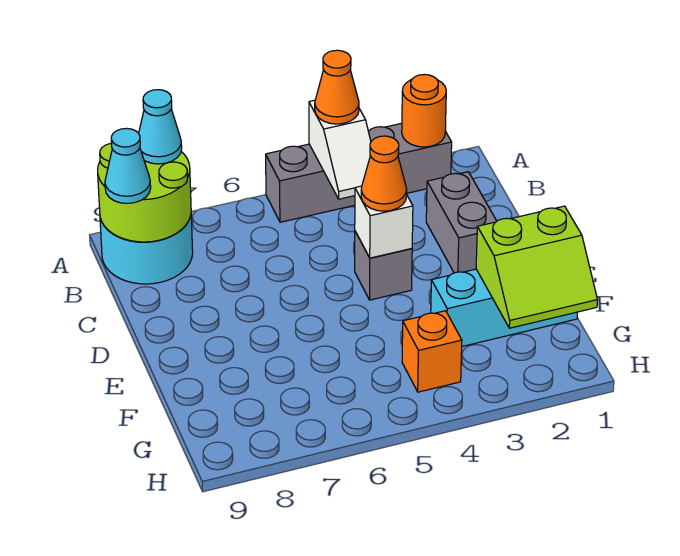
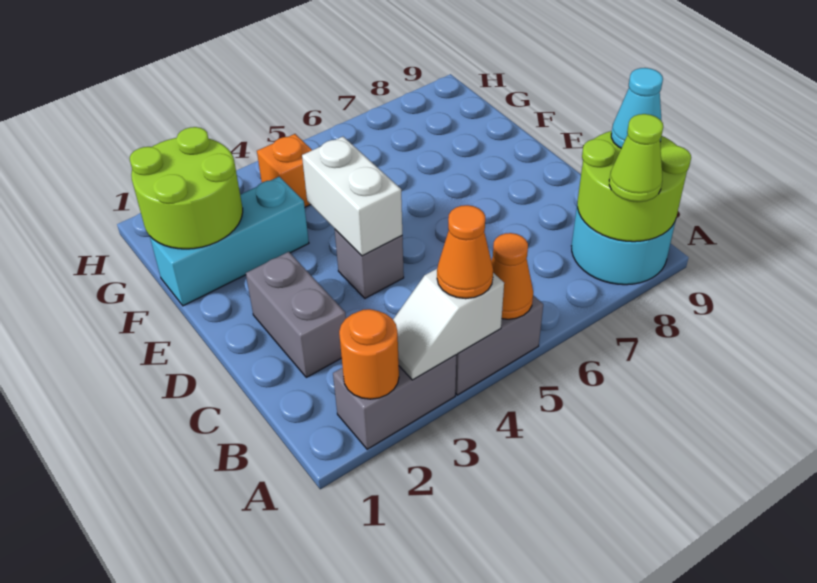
white slope A4:B4 level 2 top A -> white slope A3:A4 level 2 top 4
cyan cone A8 level 3 -> lime cone A8 level 3
white brick D4 level 2 -> white brick D4:E4 level 2
orange cone D4 level 3 -> orange cone A5 level 2
lime slope F1:G2 level 2 top F -> lime round brick F1:G2 level 2

